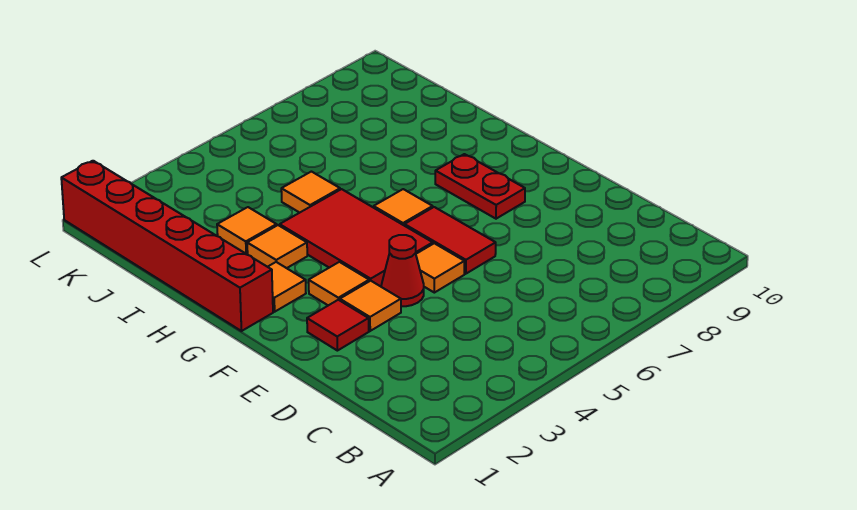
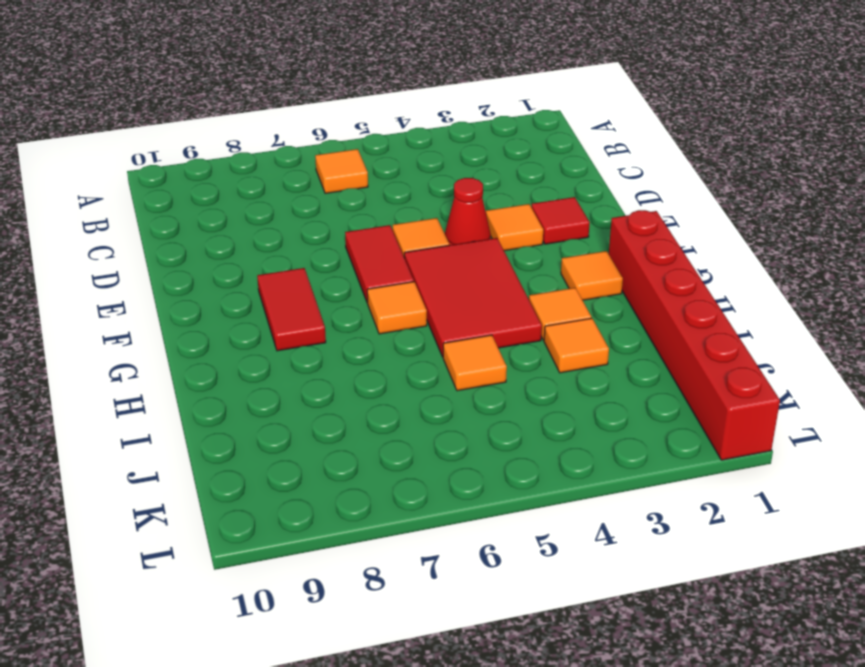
orange tile F3 level 1 -> orange tile B6 level 1
red plate F8:G8 level 1 -> red tile F8:G8 level 1

